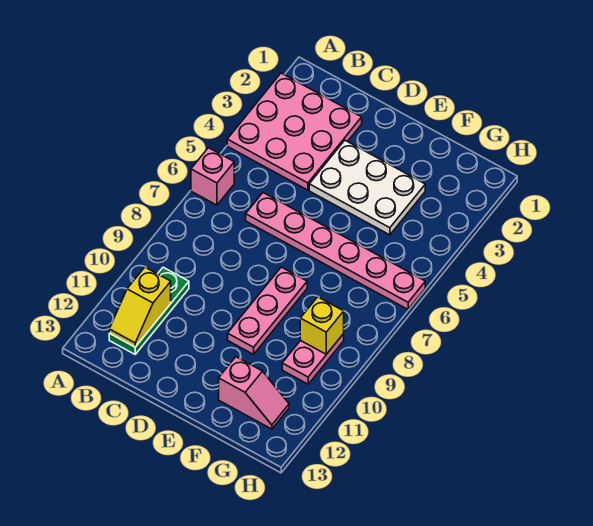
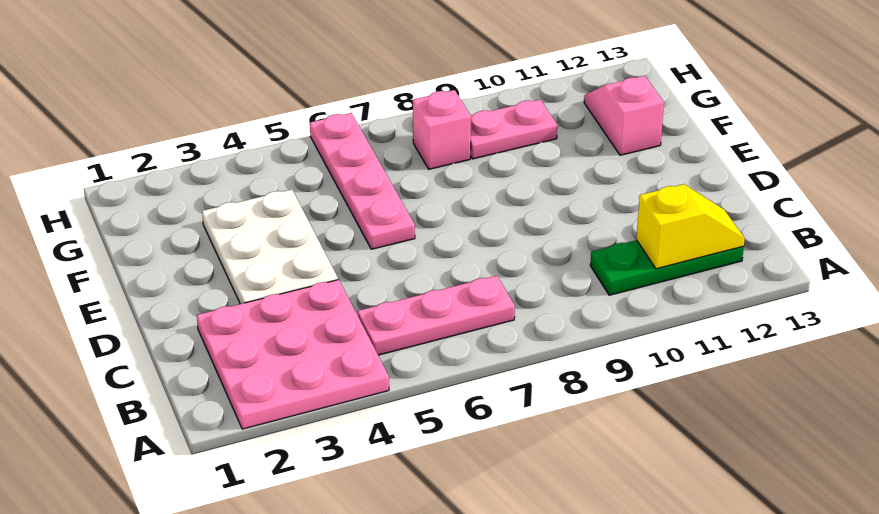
pink brick A6 level 1 -> pink brick G8 level 1
pink plate C6:H6 level 1 -> pink plate E6:H6 level 1
pink plate E8:E10 level 1 -> pink plate B5:B7 level 1
yellow brick G9 level 2 -> none

